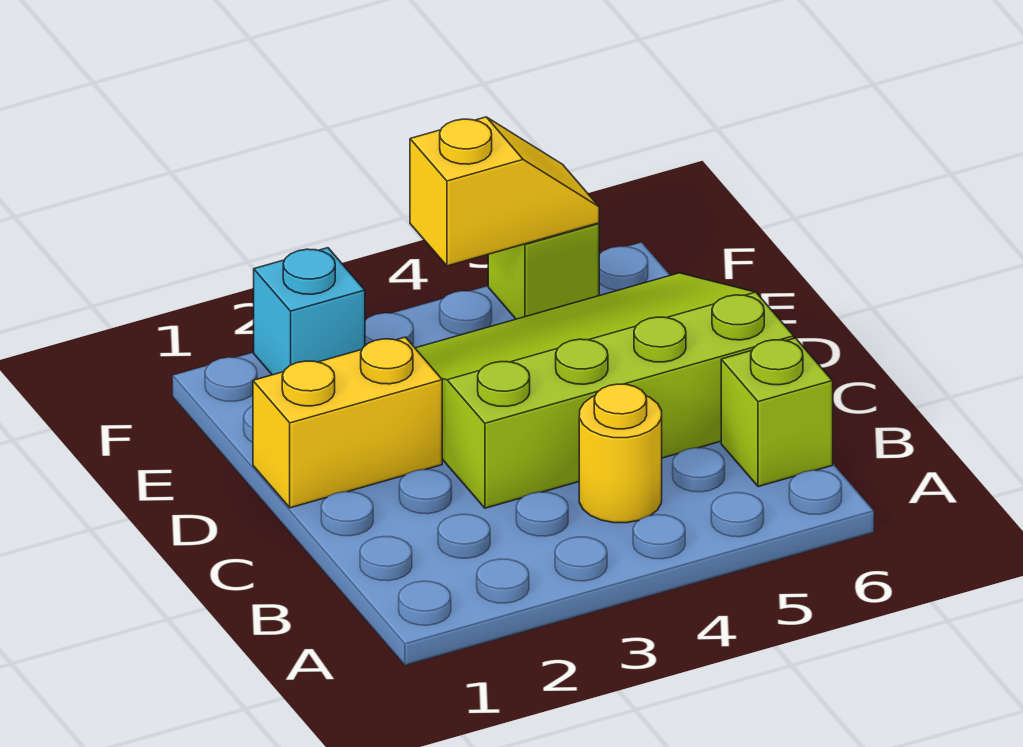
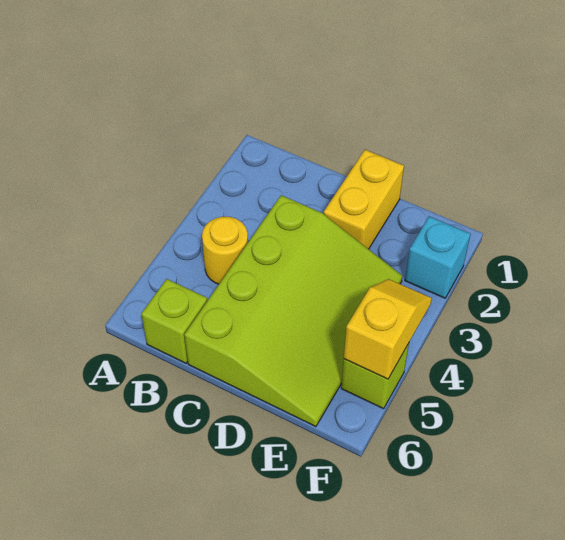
yellow slope F4:F5 level 2 top 4 -> yellow slope F4:F5 level 2 top 5

